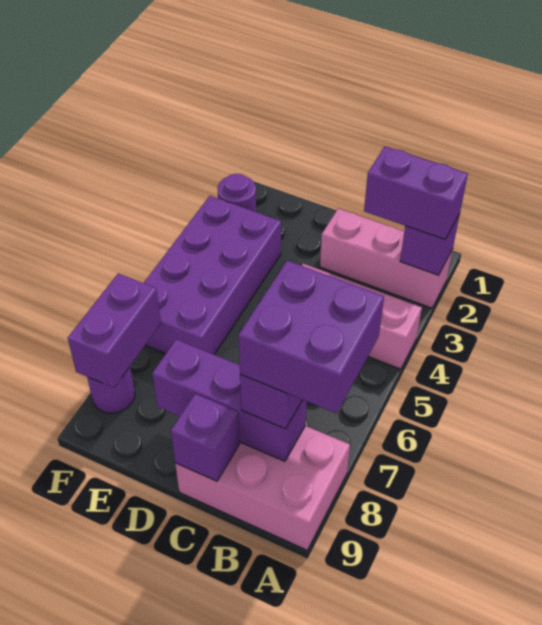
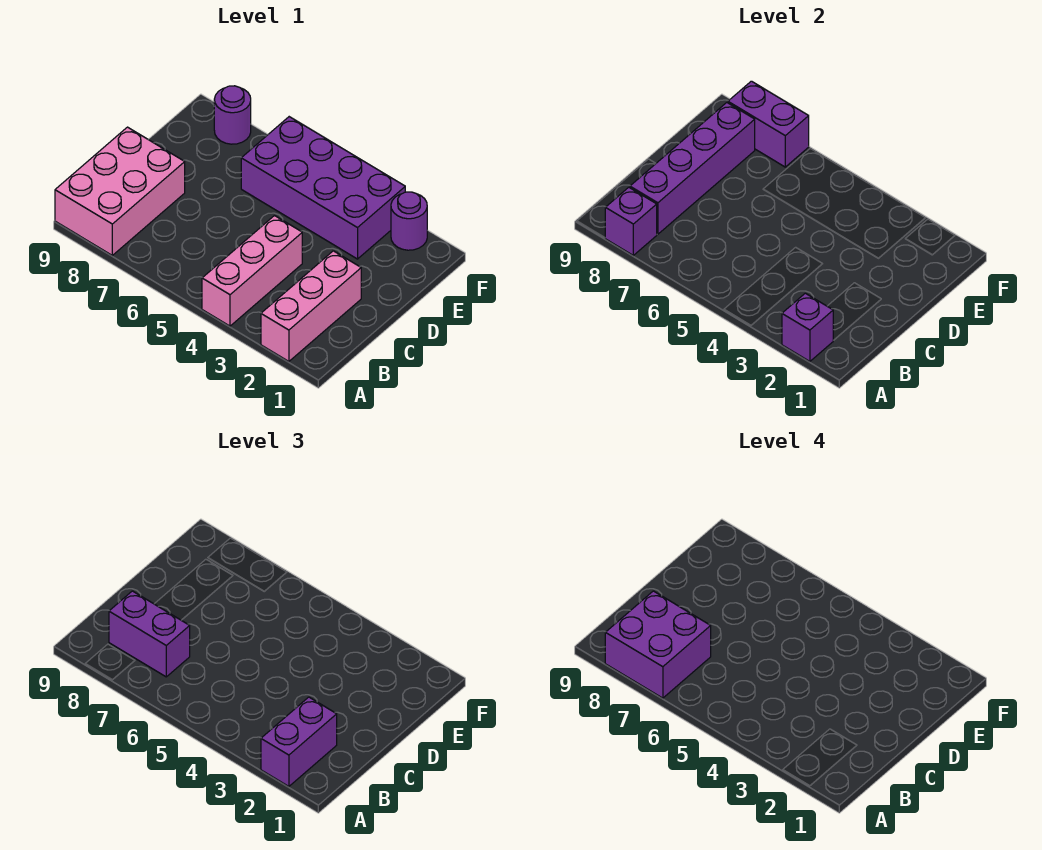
purple brick B8:D8 level 2 -> purple brick B8:E8 level 2
purple brick C9 level 2 -> purple brick A8 level 2

